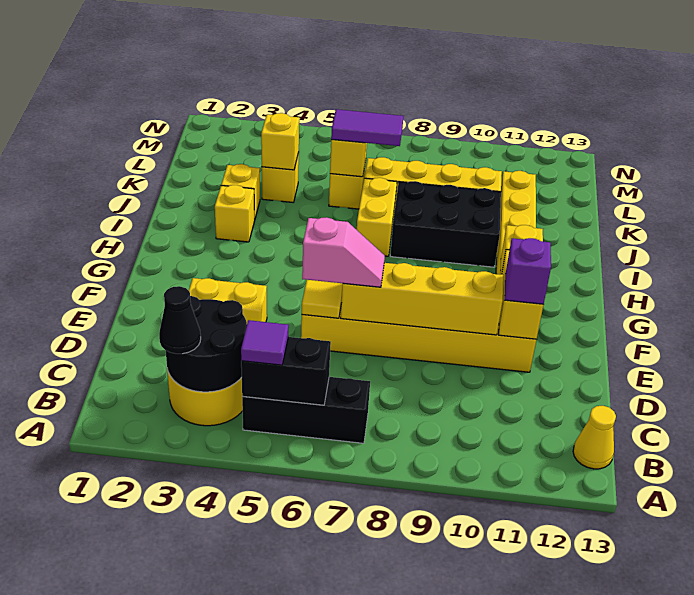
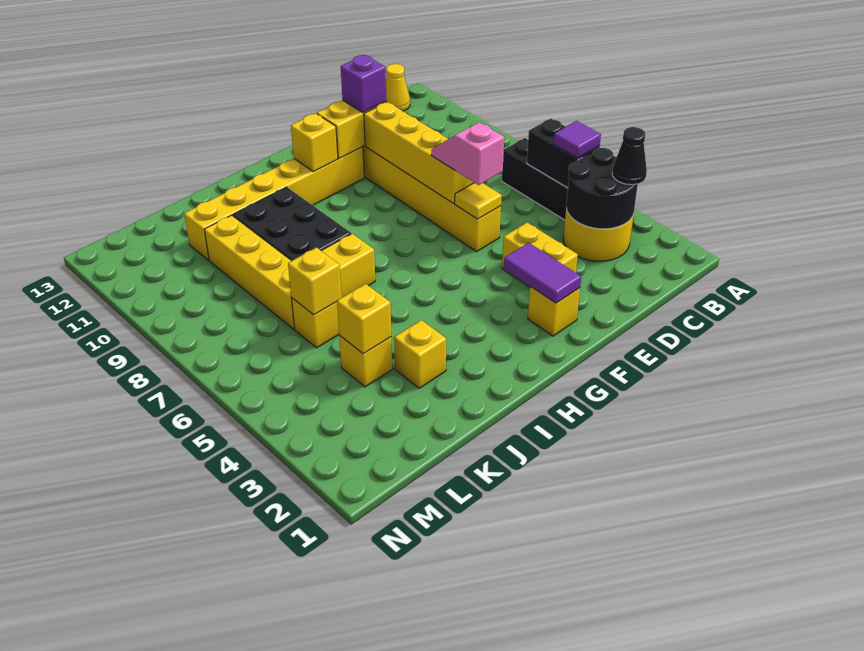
yellow brick I3 level 1 -> yellow brick F2 level 1
purple tile K6:K7 level 3 -> purple tile F2:F3 level 2

